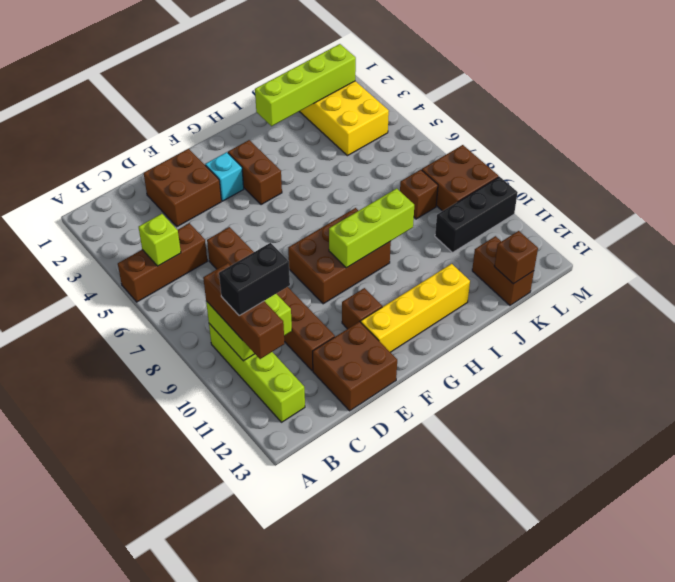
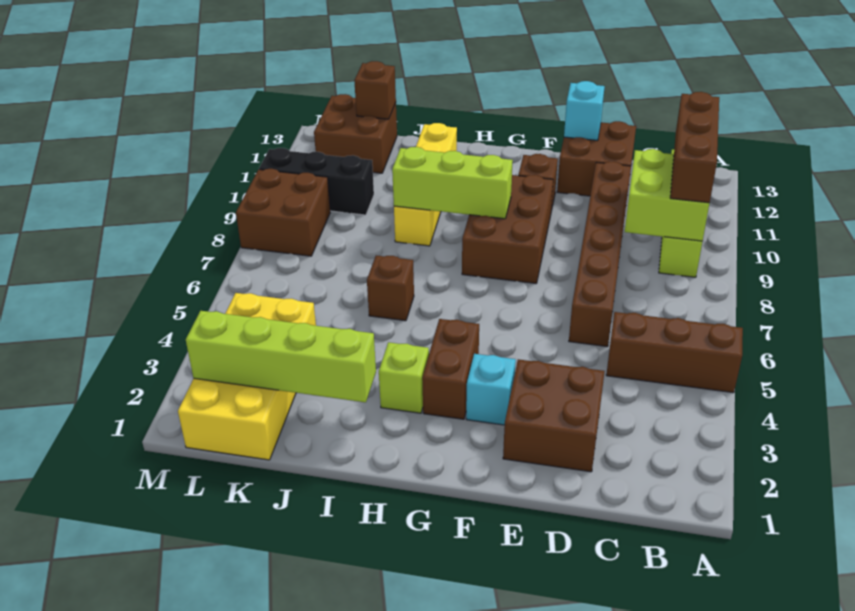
lime brick B5 level 2 -> lime brick H3 level 1
black brick B10:C10 level 4 -> none
none -> cyan brick E13 level 2
brown brick F8:H9 level 1 -> brown brick F8:G10 level 1
yellow brick F12:I12 level 1 -> yellow brick I9:I12 level 1
brown brick K8 level 1 -> brown brick I6 level 1
brown brick K12:K13 level 1 -> brown brick K12:L13 level 1

